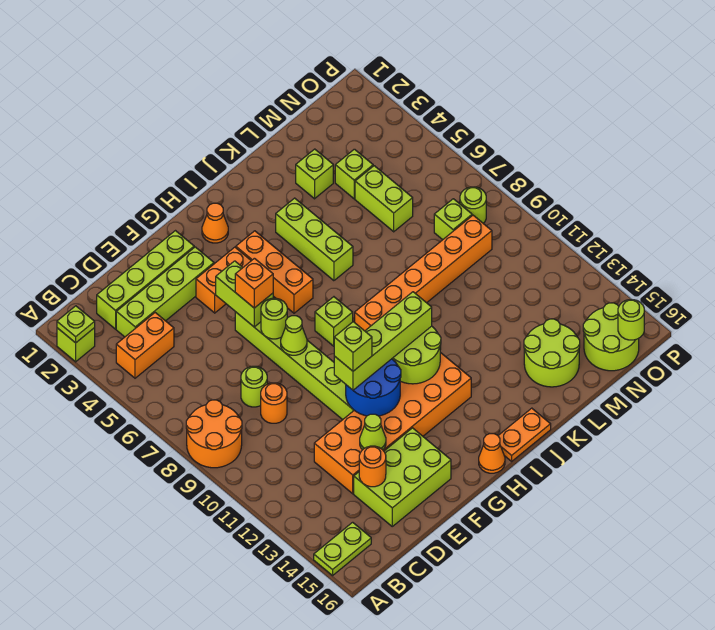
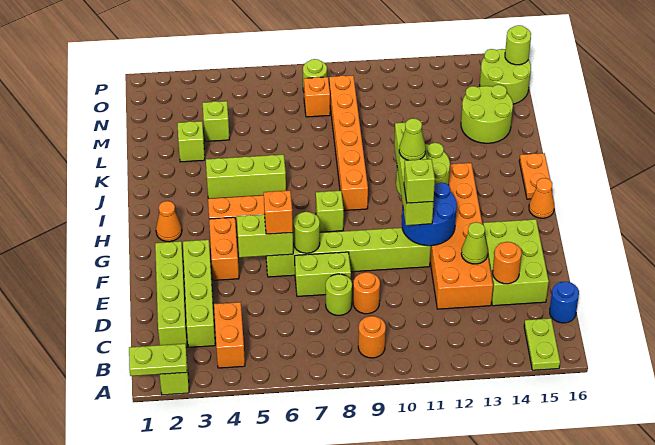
lime plate A2 level 2 -> lime plate A1:A2 level 2
orange round brick A8:B9 level 1 -> orange round brick B9 level 1
none -> blue round brick C16 level 1
lime cone F8 level 2 -> lime cone H11 level 4
lime brick M5:M6 level 1 -> lime brick E7:E8 level 1
lime brick N8 level 1 -> orange brick N8 level 1

